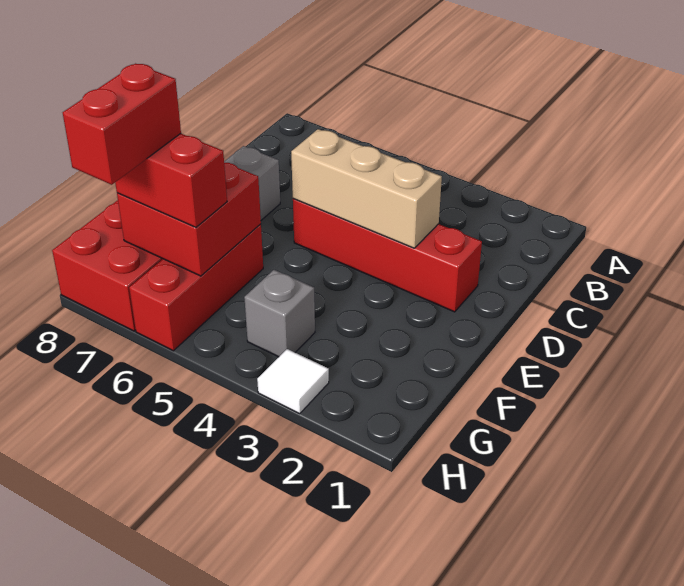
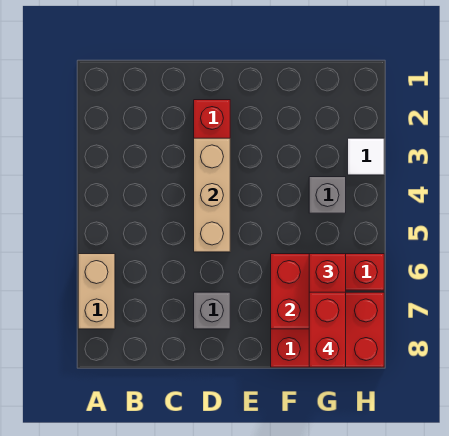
none -> tan brick A6:A7 level 1
red brick G7:H7 level 4 -> red brick G7:G8 level 4

